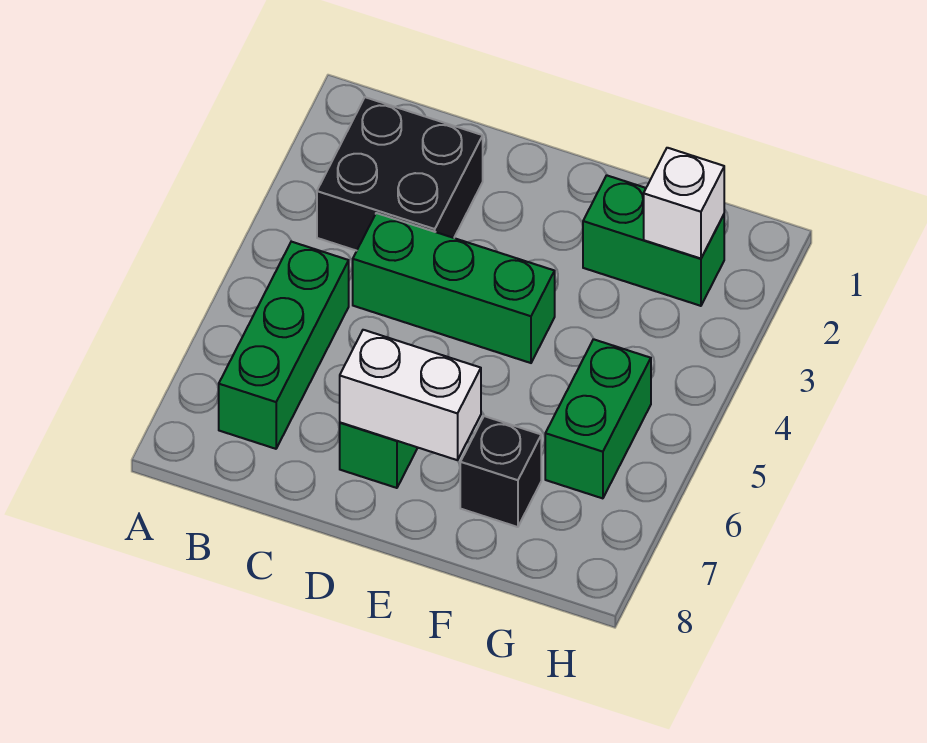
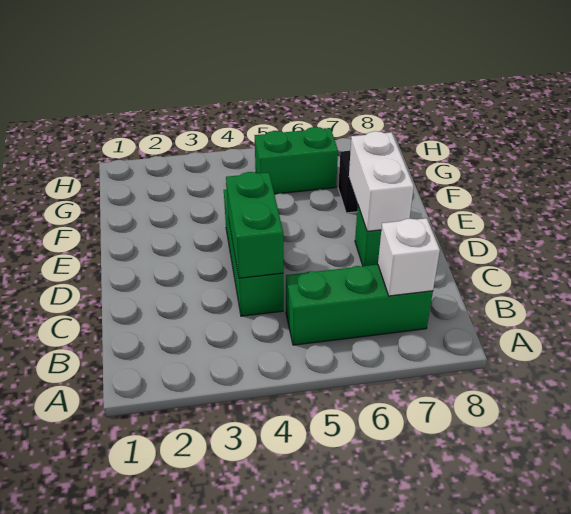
black brick B2:C3 level 1 -> none
green brick F2:G2 level 1 -> green brick C4:D4 level 2
white brick G2 level 2 -> white brick B7 level 2

